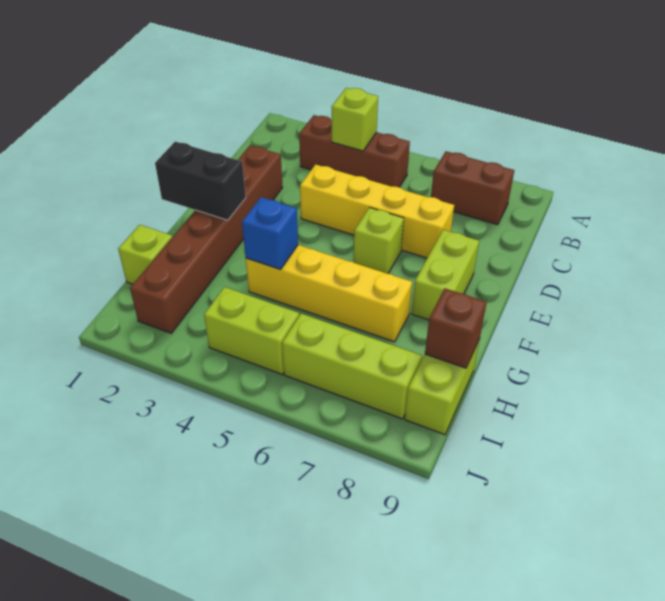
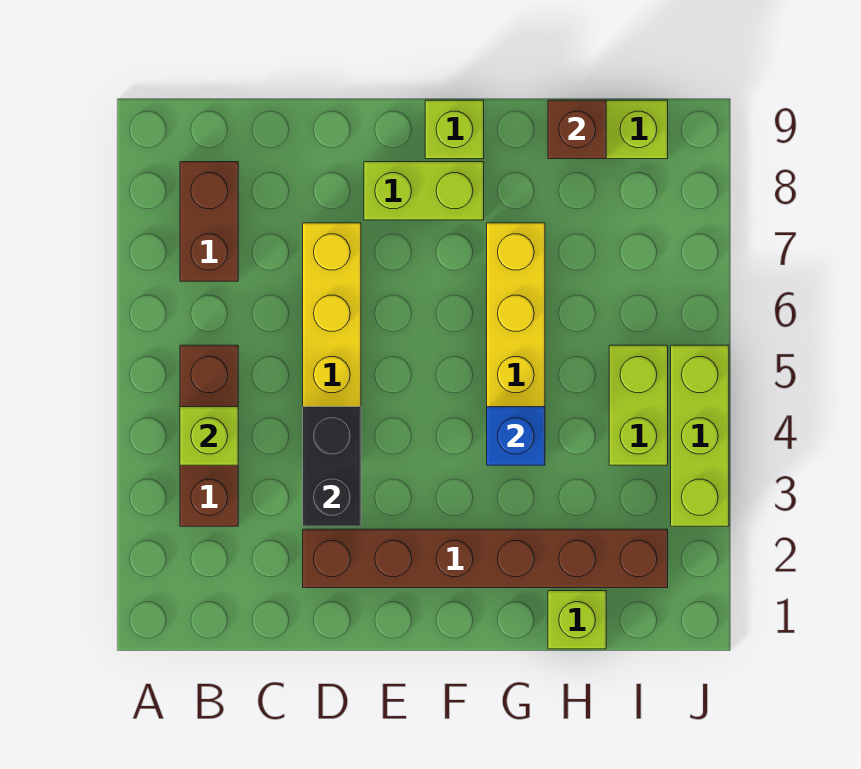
lime brick E6 level 1 -> lime brick F9 level 1
black brick F1:F2 level 2 -> black brick D3:D4 level 2
lime brick I6:I8 level 1 -> lime brick J3:J5 level 1

